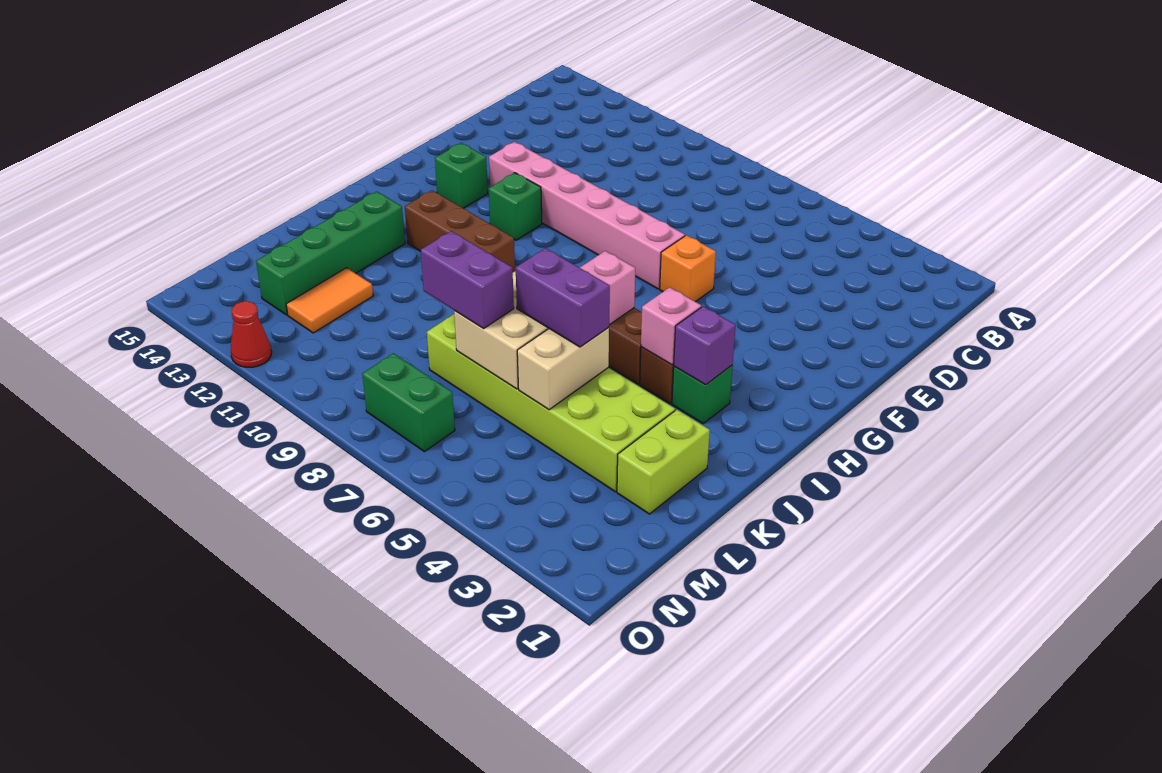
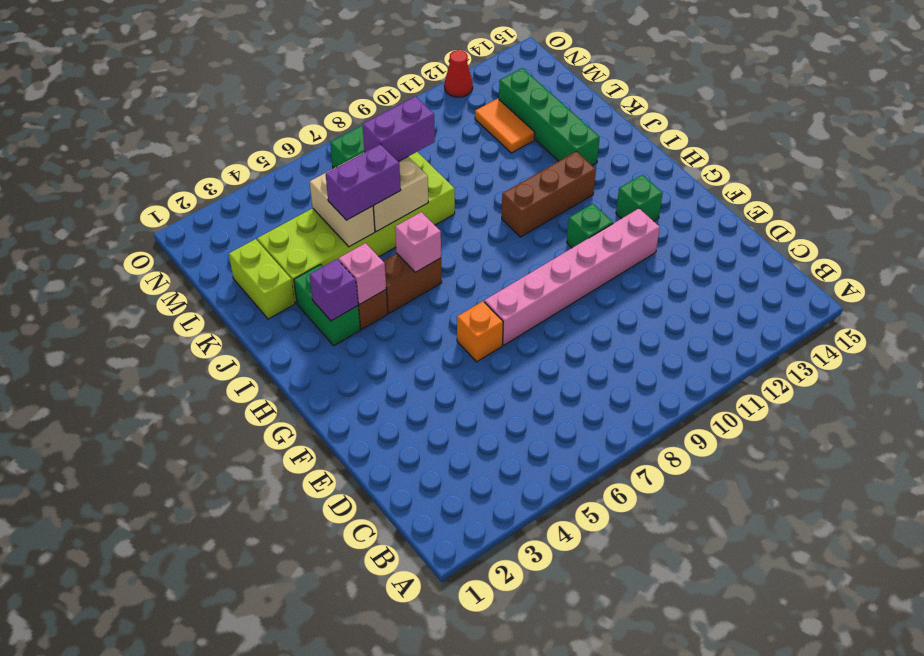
green brick I3 level 1 -> green brick I3:J3 level 1

